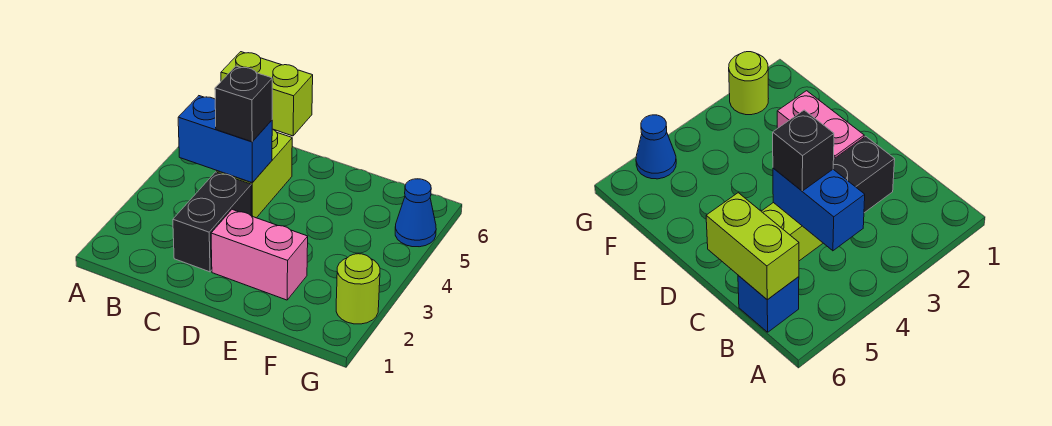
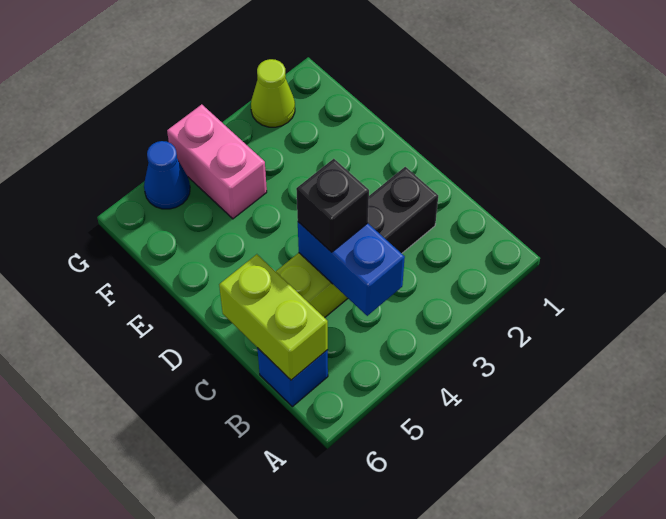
pink brick D2:E2 level 1 -> pink brick F4:G4 level 1
lime round brick G2 level 1 -> lime cone G2 level 1

